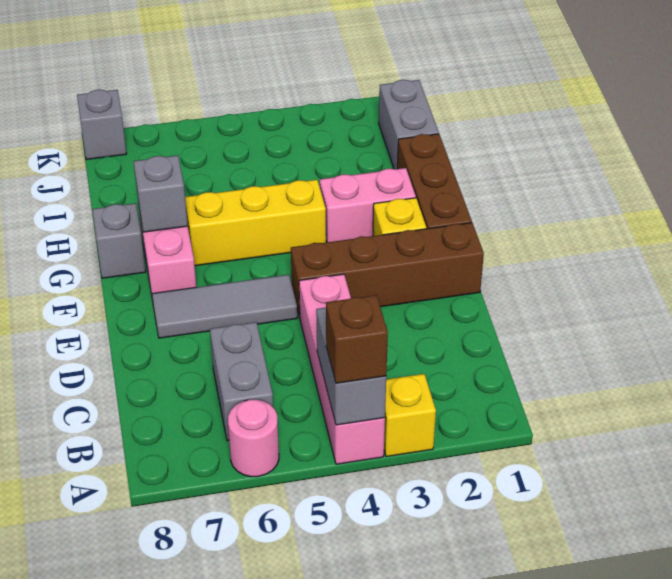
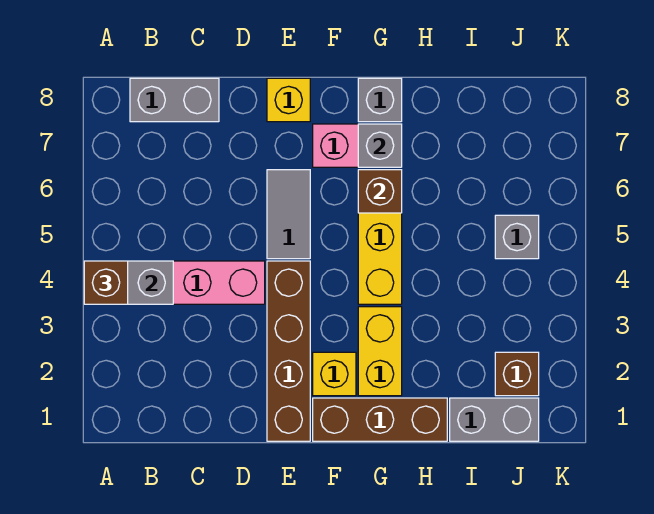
yellow brick A3 level 1 -> yellow brick E8 level 1
pink round brick A6 level 1 -> none
grey brick B6:C6 level 1 -> grey brick B8:C8 level 1
grey tile E5:E7 level 1 -> grey tile E5:E6 level 1
pink brick G2:G3 level 1 -> yellow brick G2:G3 level 1
none -> brown brick G6 level 2
none -> brown brick J2 level 1
grey brick K8 level 1 -> grey brick J5 level 1

